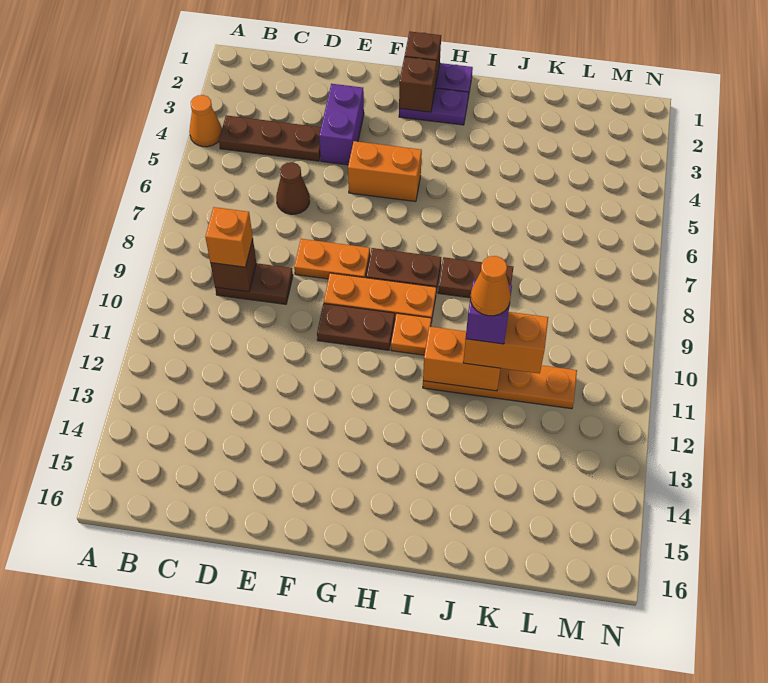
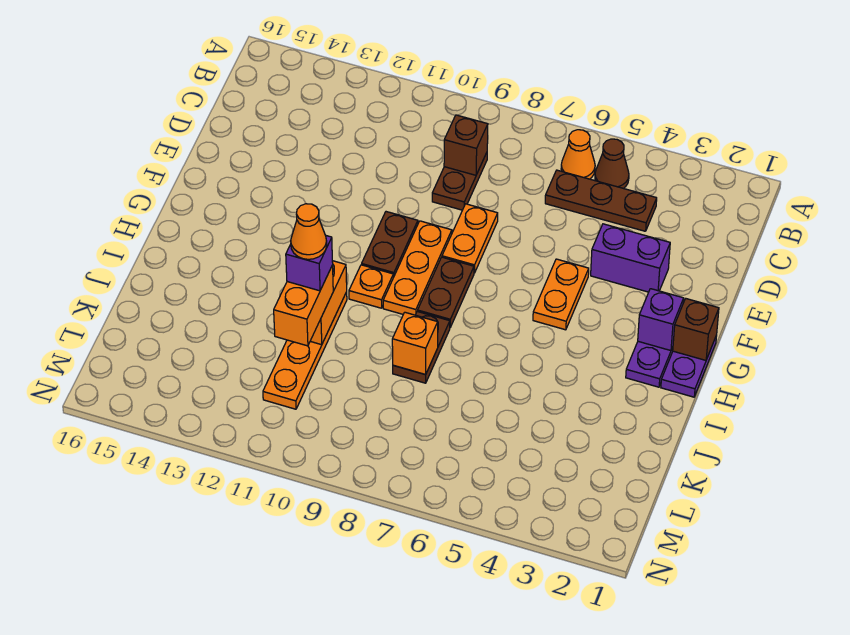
orange cone A4 level 1 -> orange cone B6 level 1
brown plate B4:D4 level 1 -> brown plate C4:C6 level 1
orange brick C9 level 3 -> orange brick J8 level 2
brown cone D6 level 1 -> brown cone B5 level 1
orange brick F5:G5 level 1 -> orange plate F5:G5 level 1
brown brick G2 level 2 -> purple brick G2 level 2

